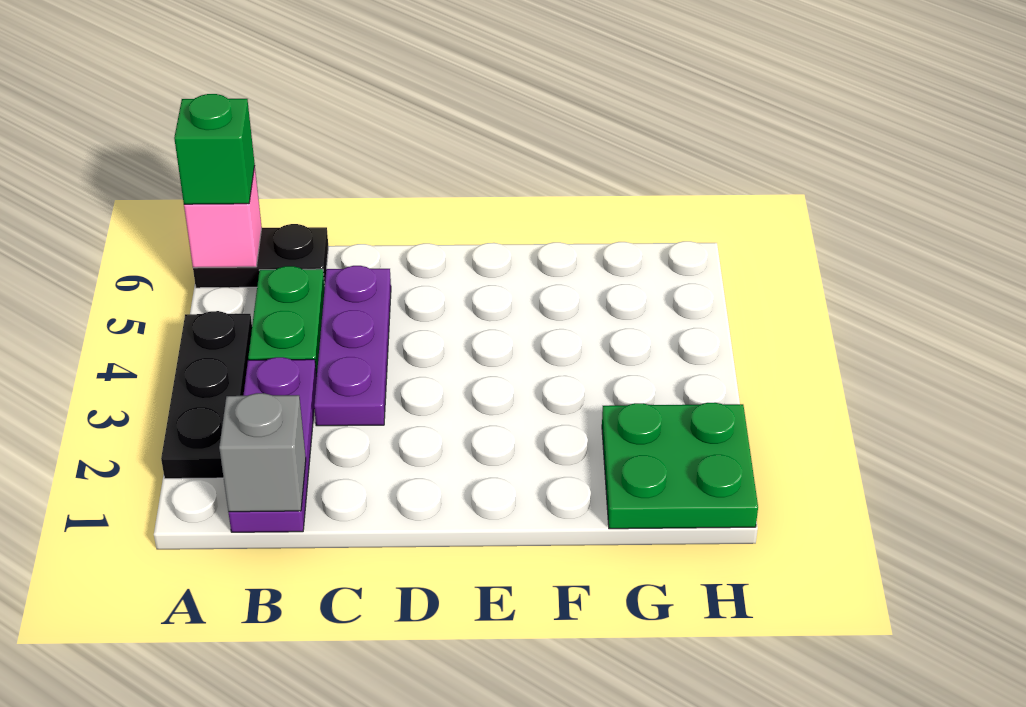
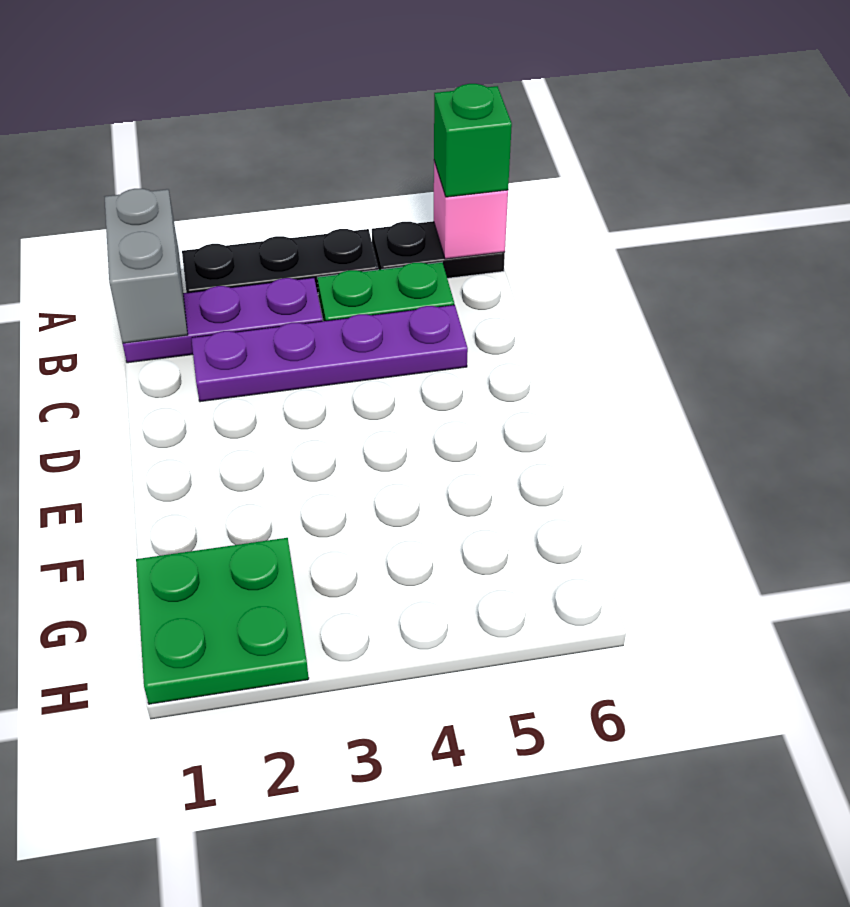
black plate A6:B6 level 1 -> black plate A5:A6 level 1
grey brick B1 level 2 -> grey brick A1:B1 level 2
purple plate C3:C5 level 1 -> purple plate C2:C5 level 1

